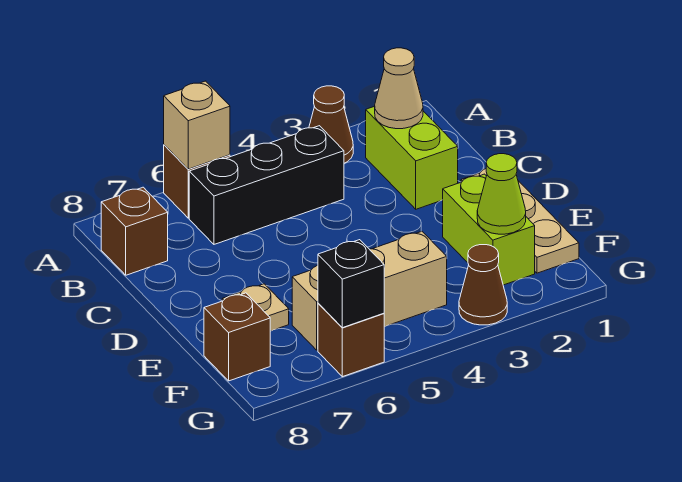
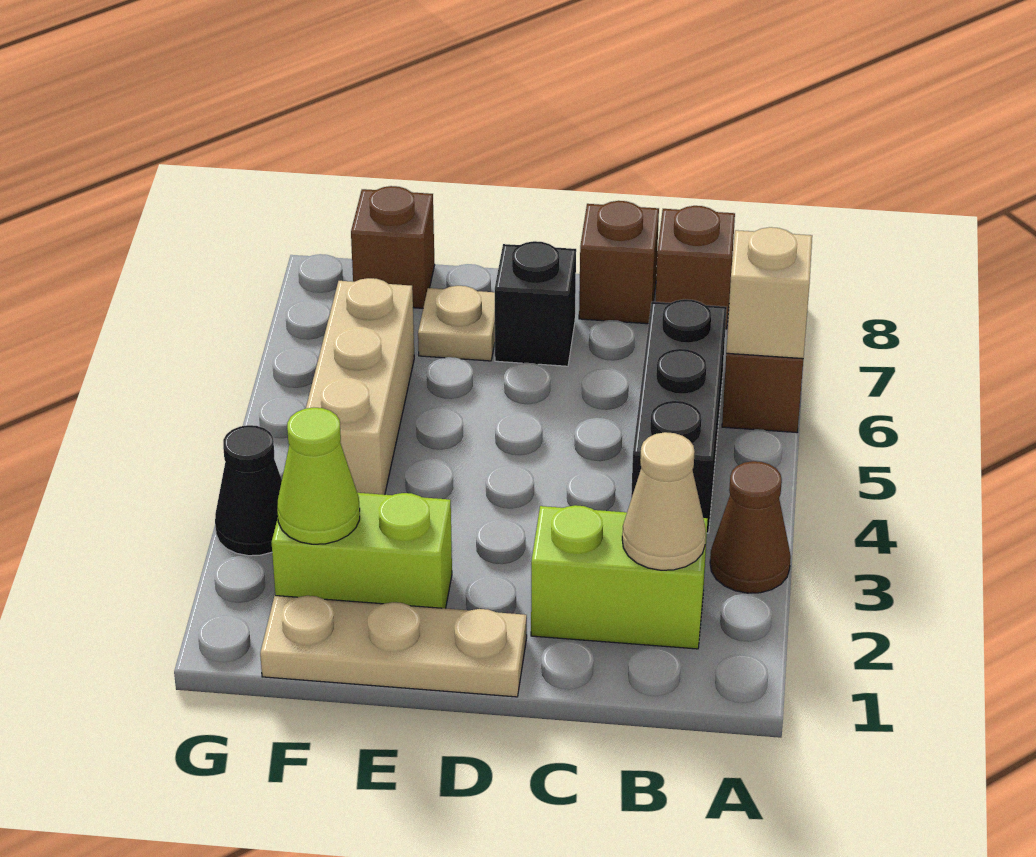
brown cone G3 level 1 -> black cone G3 level 1
brown brick G6 level 1 -> brown brick C8 level 1
black brick G6 level 2 -> black brick D7 level 1

